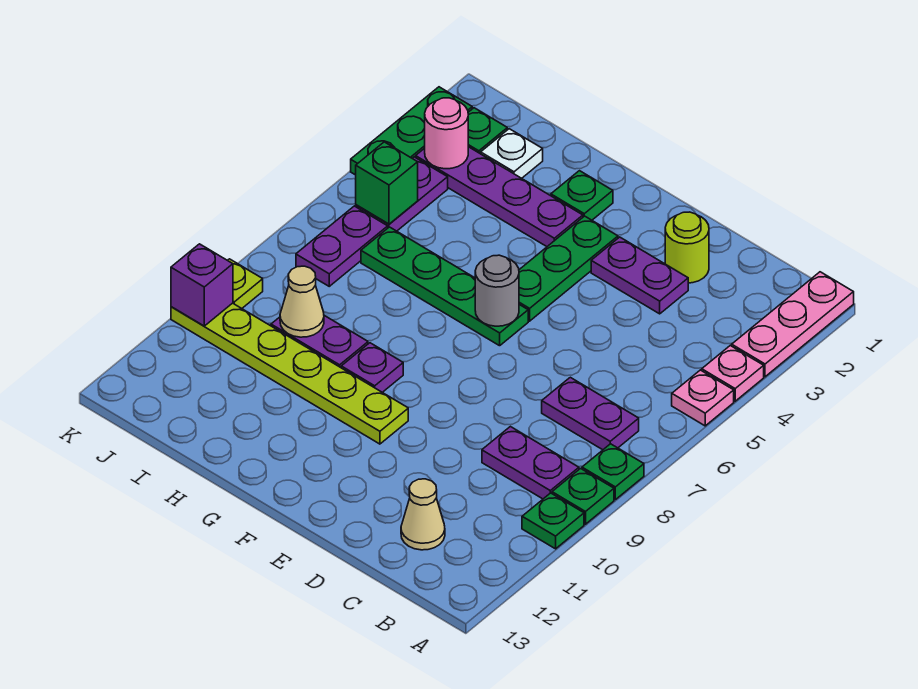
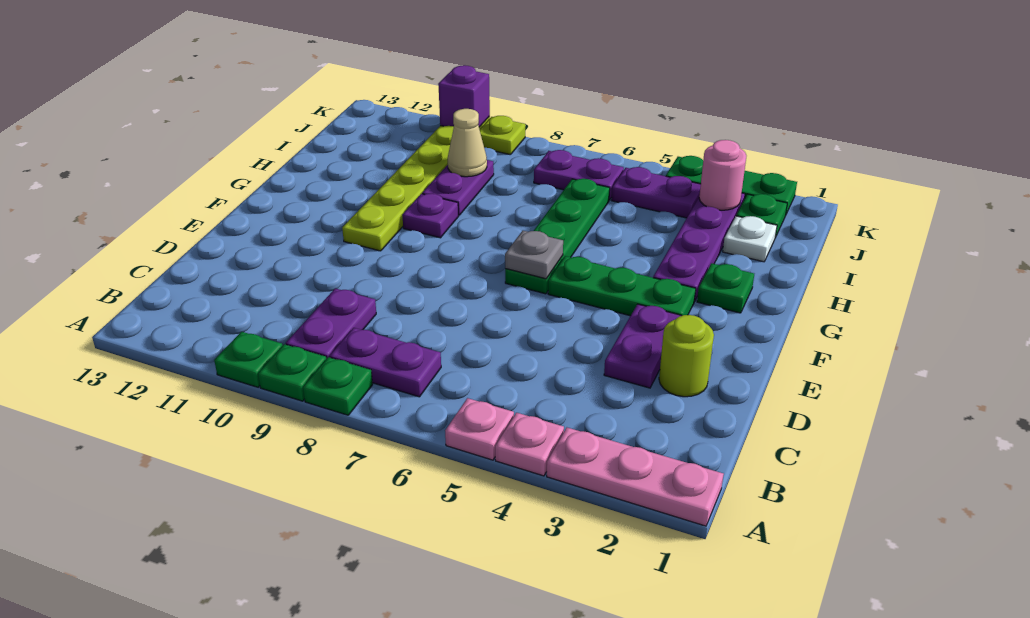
purple plate B7:C7 level 1 -> purple plate B7:B8 level 1
tan cone C12 level 1 -> none
grey round brick F6 level 2 -> grey plate F6 level 2
green brick J5 level 2 -> none

